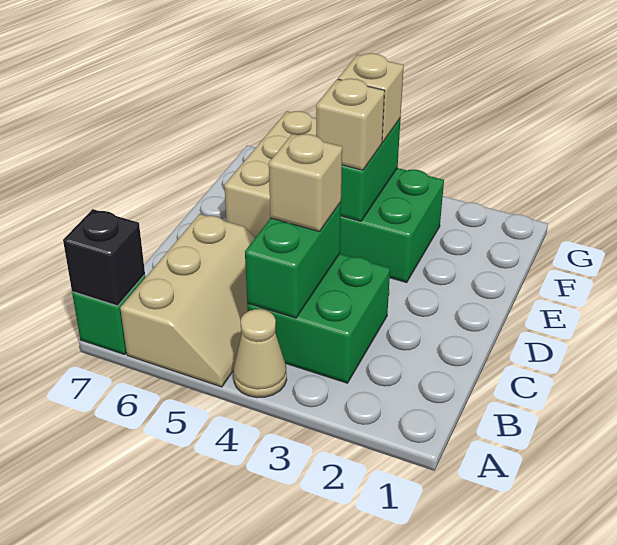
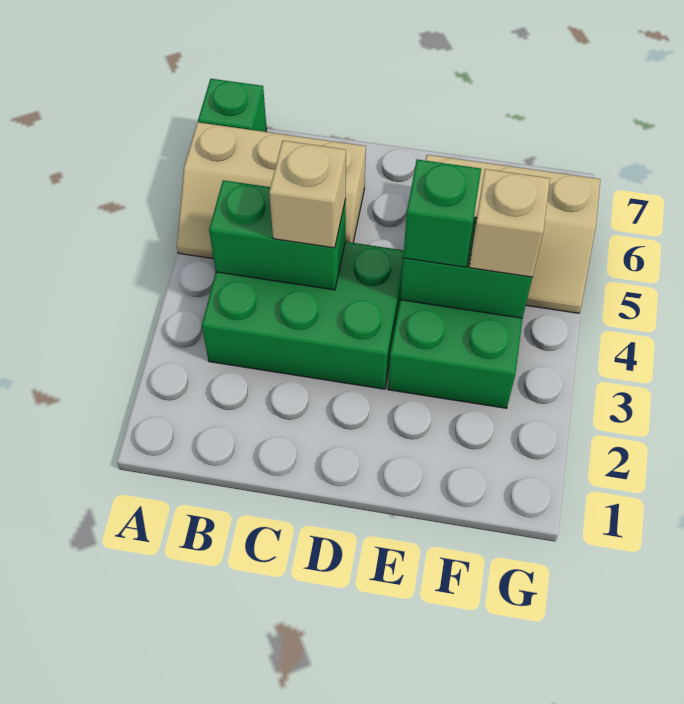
tan cone A4 level 1 -> none
black brick A7 level 2 -> none
green brick B3:C4 level 1 -> green brick B3:D4 level 1
tan brick E4 level 3 -> green brick E4 level 3

